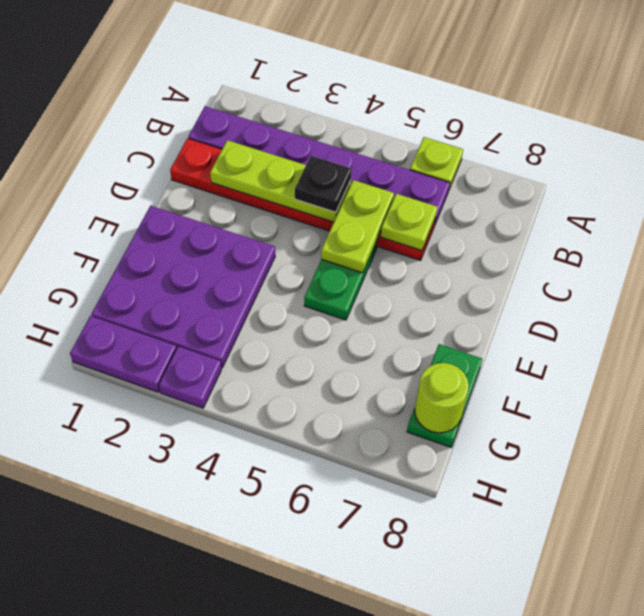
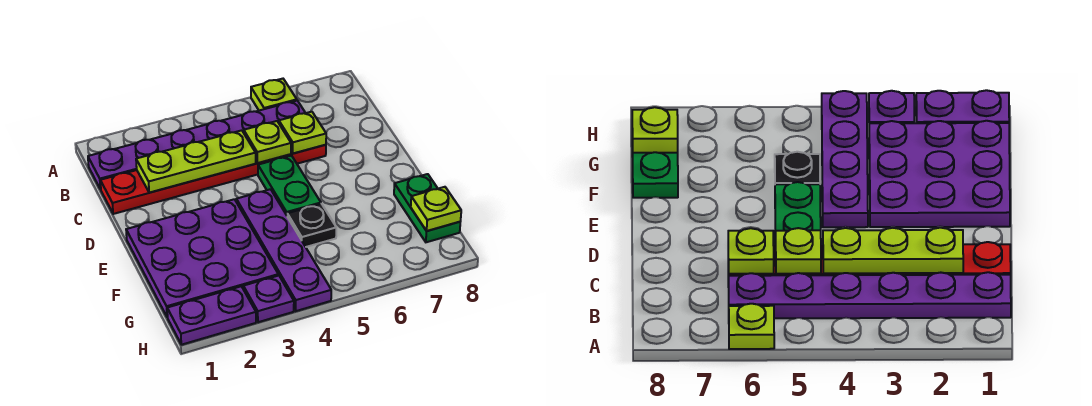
black plate C4 level 3 -> black plate F5 level 1
lime plate C5:D5 level 2 -> lime plate C5 level 2
none -> purple plate E4:H4 level 1
lime round brick G8 level 2 -> lime plate G8 level 2

